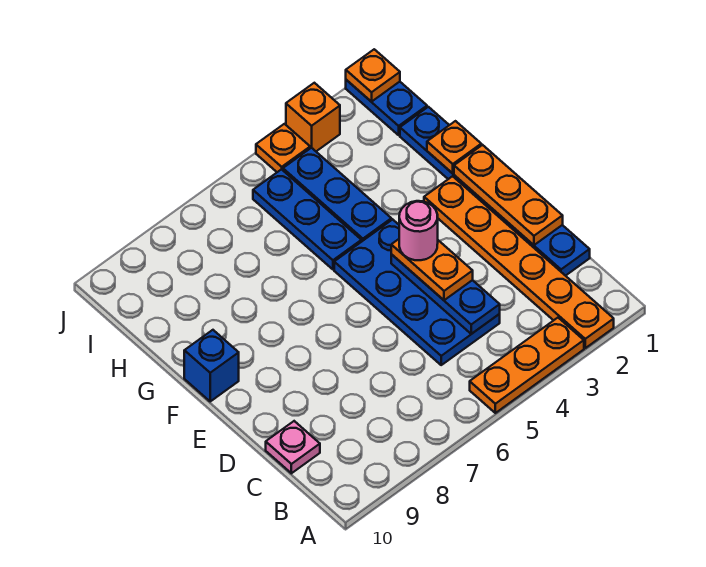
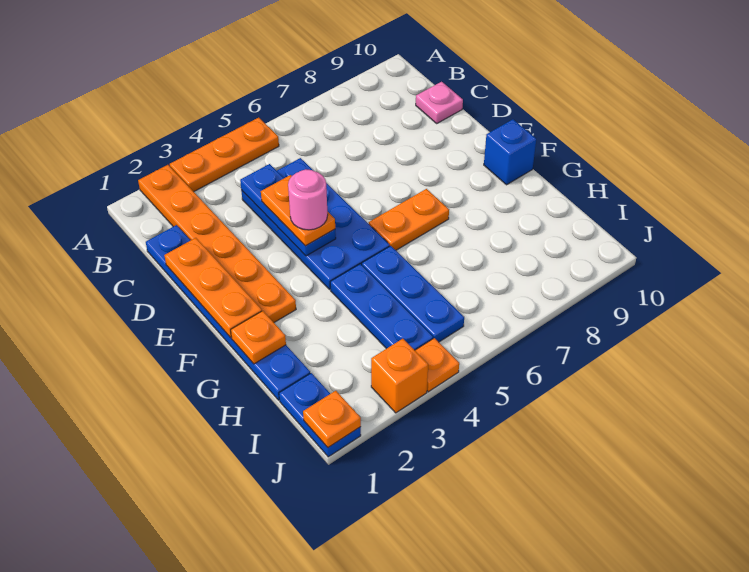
none -> orange plate F6:F7 level 1

